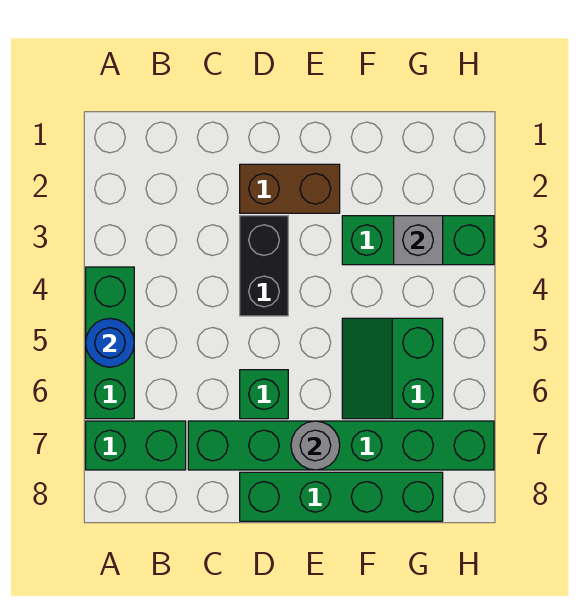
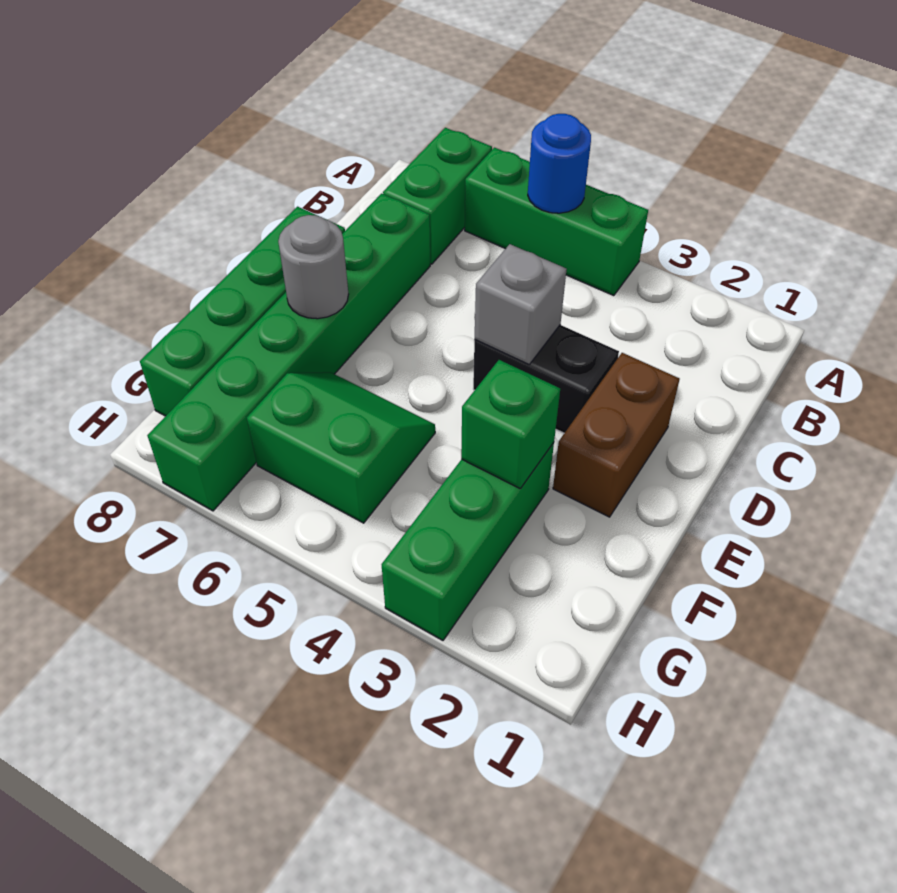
green brick D6 level 1 -> green brick F3 level 2
grey brick G3 level 2 -> grey brick D4 level 2

